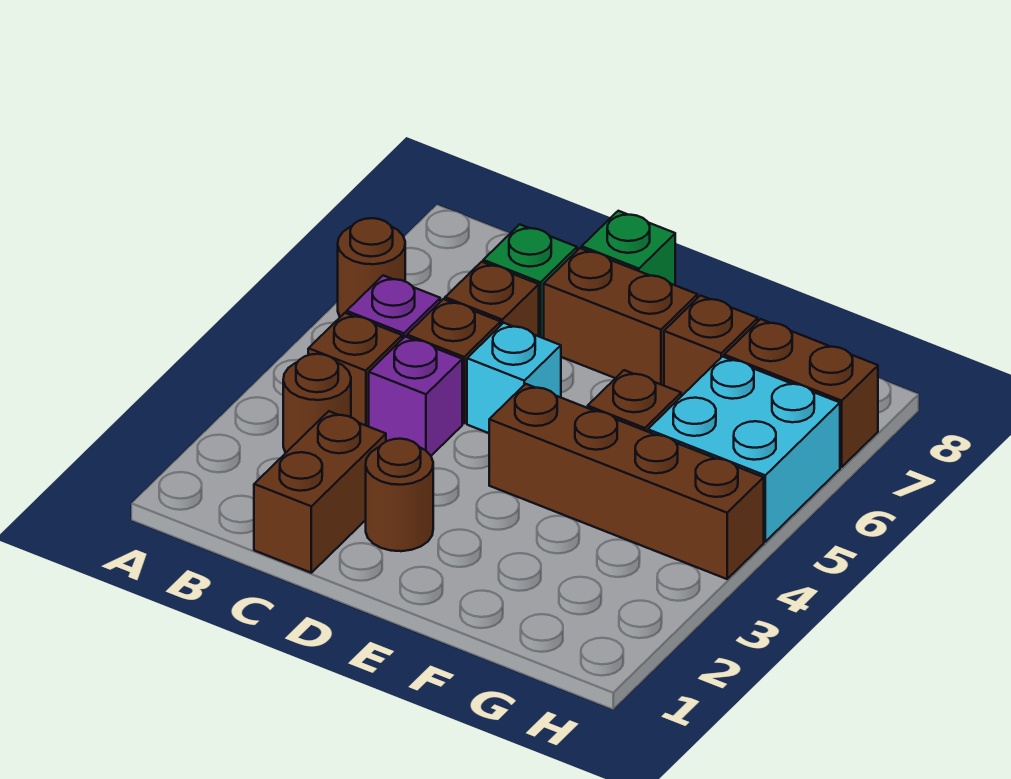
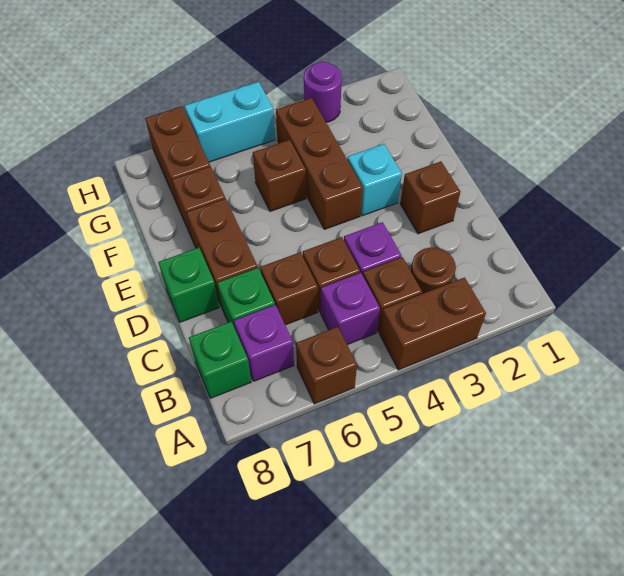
brown round brick A6 level 1 -> brown brick A6 level 1
none -> purple brick B7 level 1
none -> green brick B8 level 1
brown brick C1:C2 level 1 -> brown brick A3:A4 level 1
brown round brick D2 level 1 -> brown brick D2 level 1
cyan brick D5 level 1 -> cyan brick E3 level 1
brown brick E4:H4 level 1 -> brown brick E4:G4 level 1
cyan brick G5:H6 level 1 -> cyan brick H5:H6 level 1
none -> purple round brick H3 level 1

